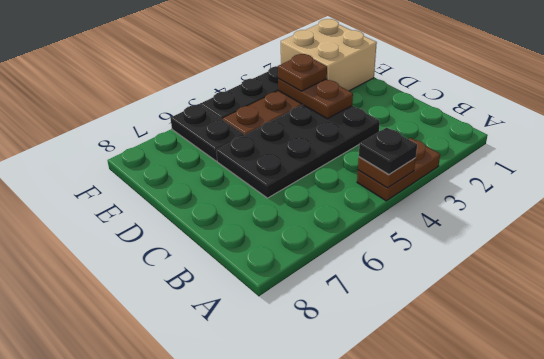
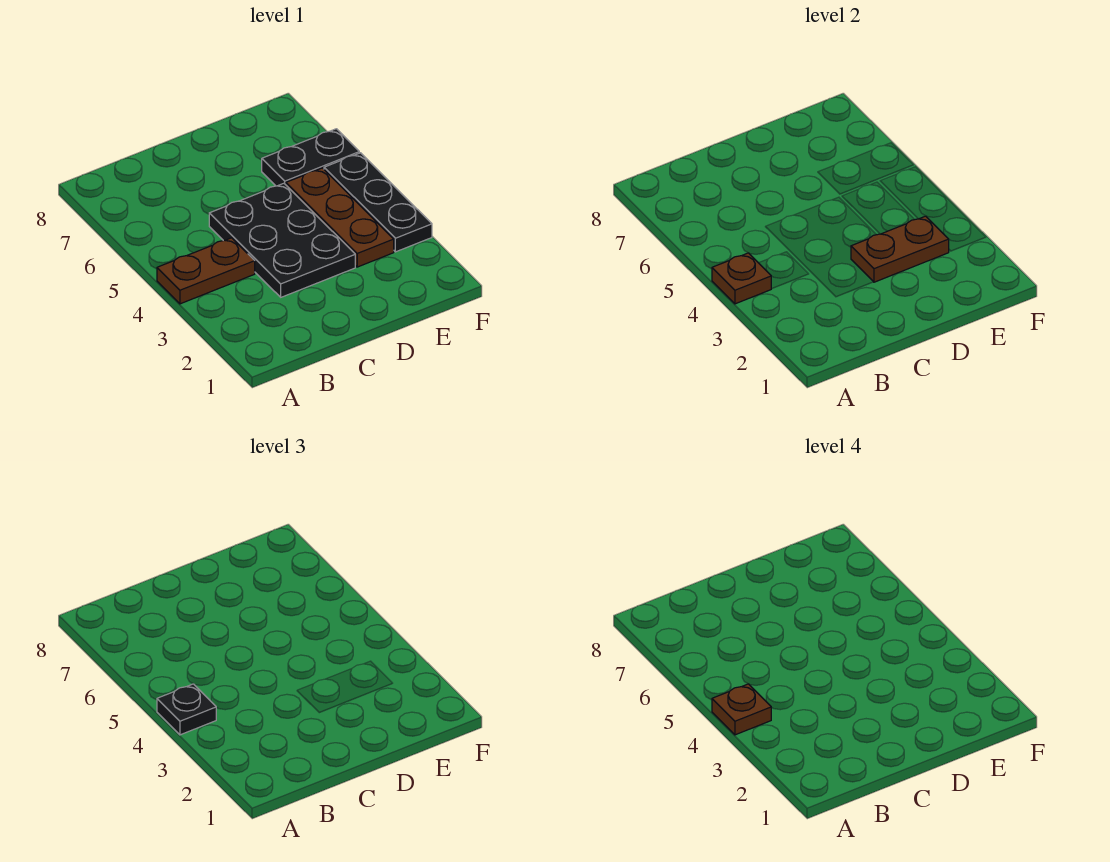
brown plate A3:A4 level 1 -> brown plate A4:B4 level 1
black plate C3:D6 level 1 -> black plate C3:D5 level 1
tan brick E1:F2 level 1 -> none
brown plate E3 level 3 -> brown plate A4 level 4

